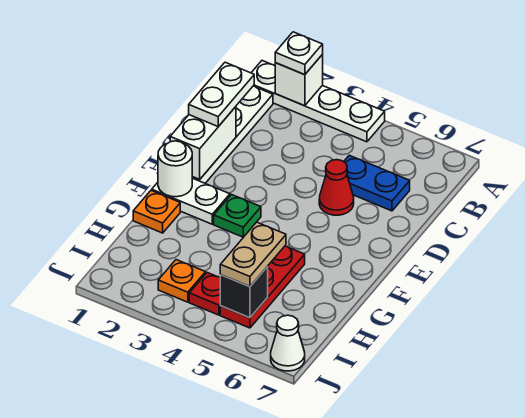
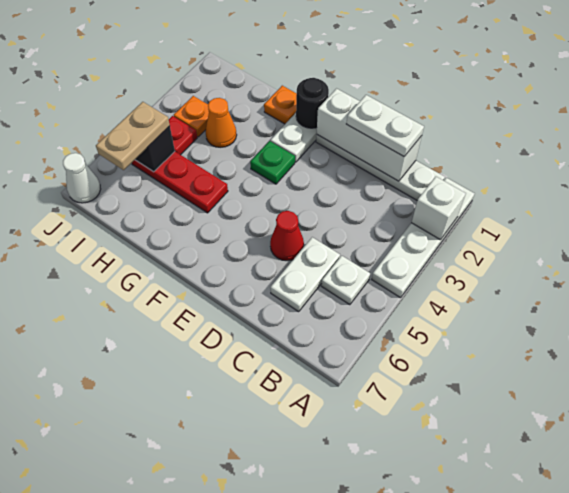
white plate A2 level 3 -> white plate B5 level 1
blue plate C5:C6 level 1 -> white plate C5:C6 level 1
white brick D1:E1 level 2 -> white brick C1:E1 level 2
white round brick F1 level 2 -> black round brick F1 level 2
none -> orange cone H3 level 1
tan plate H5:I5 level 3 -> tan plate I5:I6 level 3

